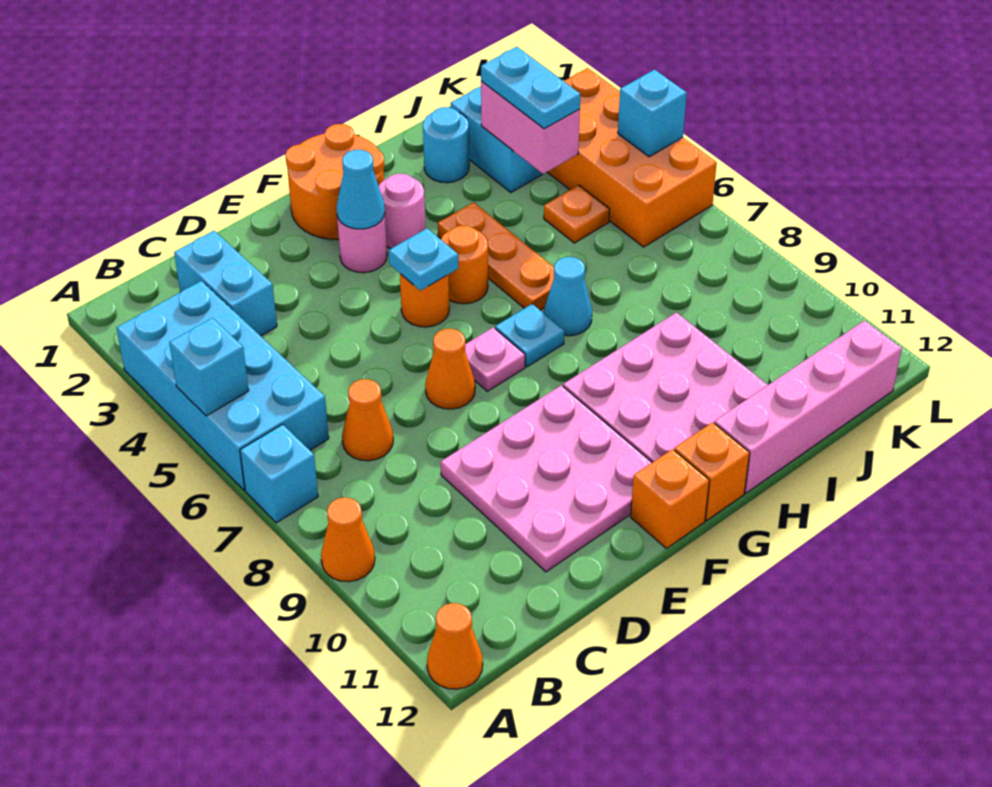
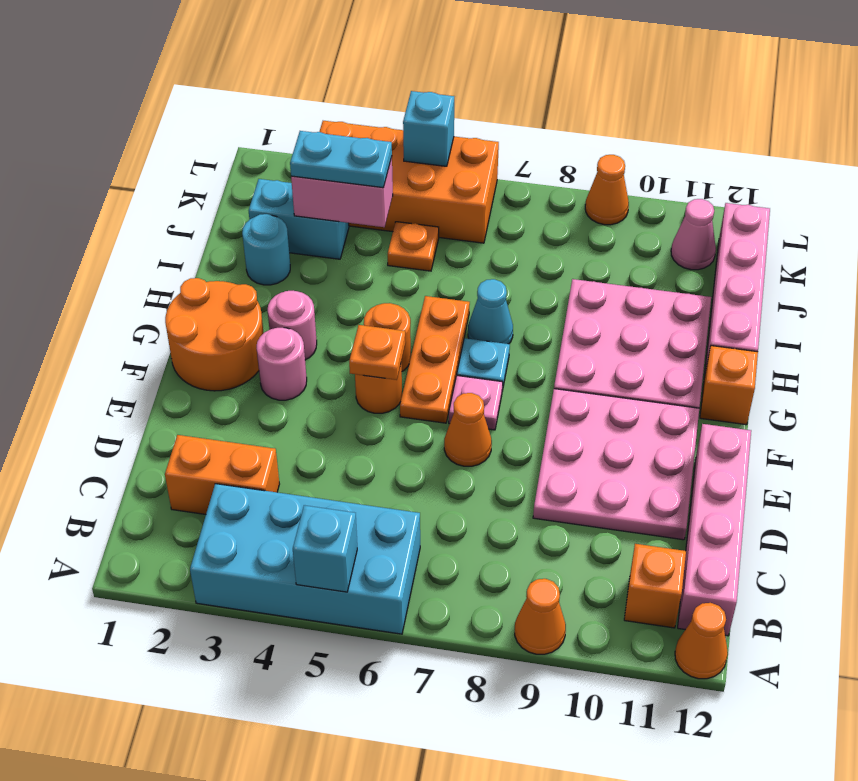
cyan brick A7 level 1 -> none
none -> pink brick B12:E12 level 1
cyan brick C2:C3 level 1 -> orange brick C2:C3 level 1
orange cone C7 level 1 -> orange cone L9 level 1
cyan cone F3 level 2 -> none
cyan plate F5 level 2 -> orange plate F5 level 2
orange brick F12 level 1 -> orange brick B11 level 1
orange plate H4:H6 level 1 -> orange plate F6:H6 level 1
none -> pink cone K11 level 1

